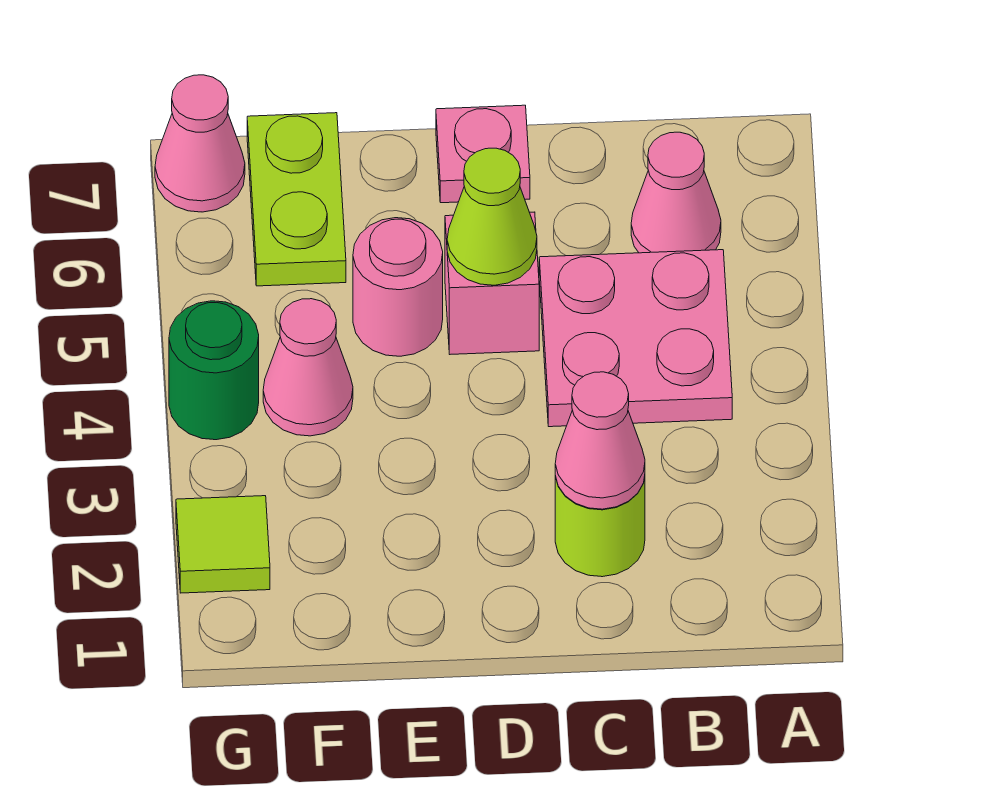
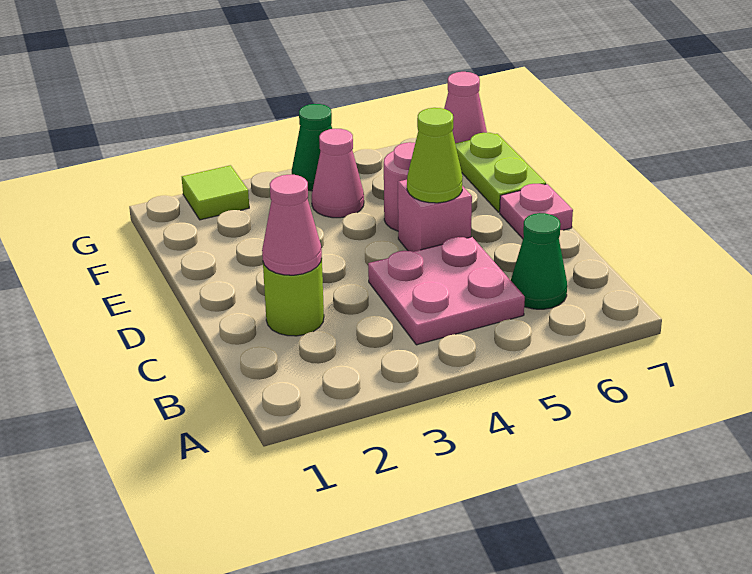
pink cone B6 level 1 -> green cone B6 level 1
lime plate F6:F7 level 1 -> lime plate E7:F7 level 1
green round brick G4 level 1 -> green cone G4 level 1

